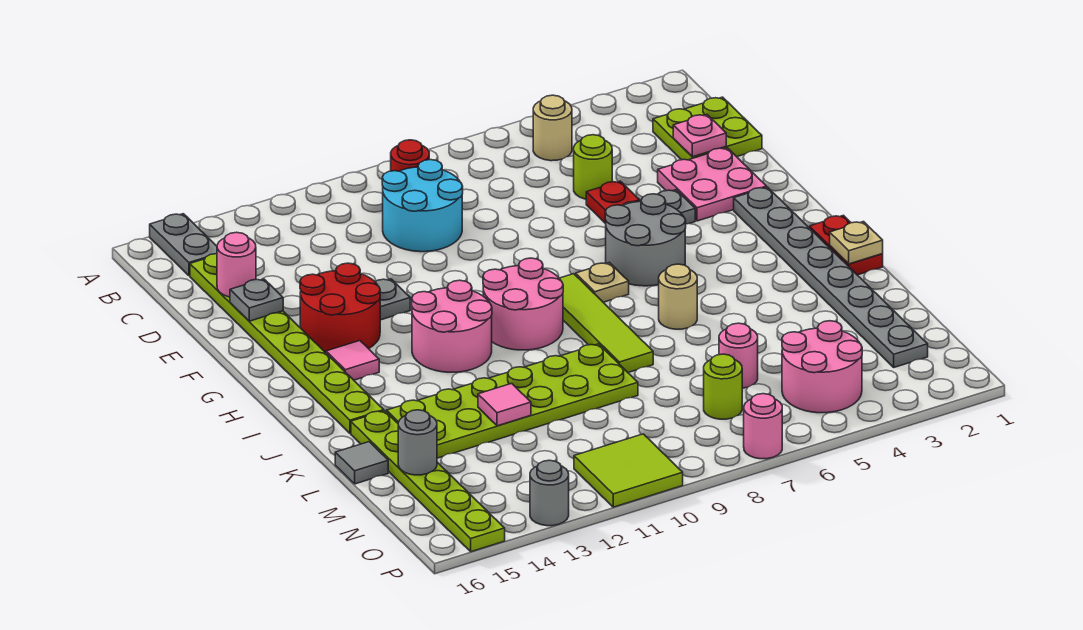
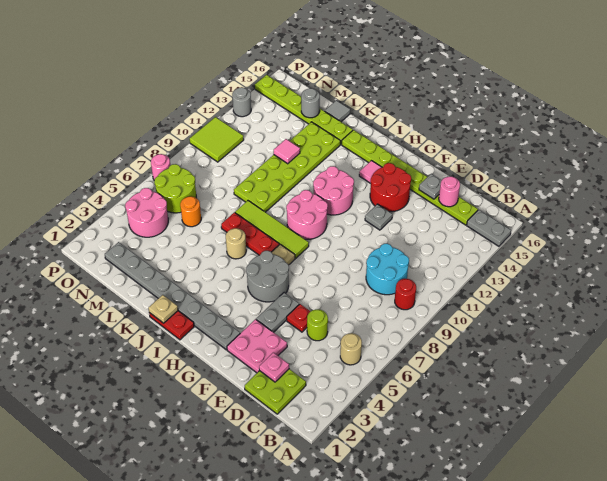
none -> red plate I7:K7 level 1
pink round brick M6 level 1 -> orange round brick M6 level 1
lime round brick N7 level 1 -> lime round brick N6:O7 level 1

